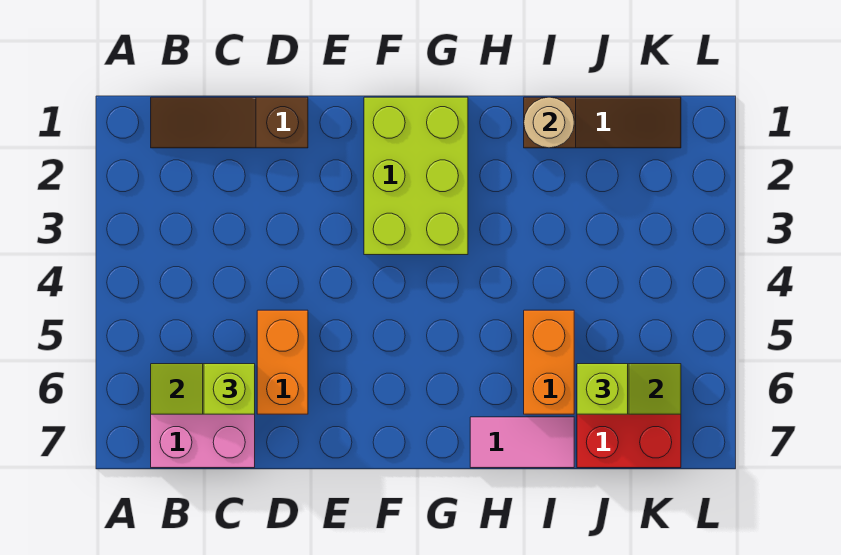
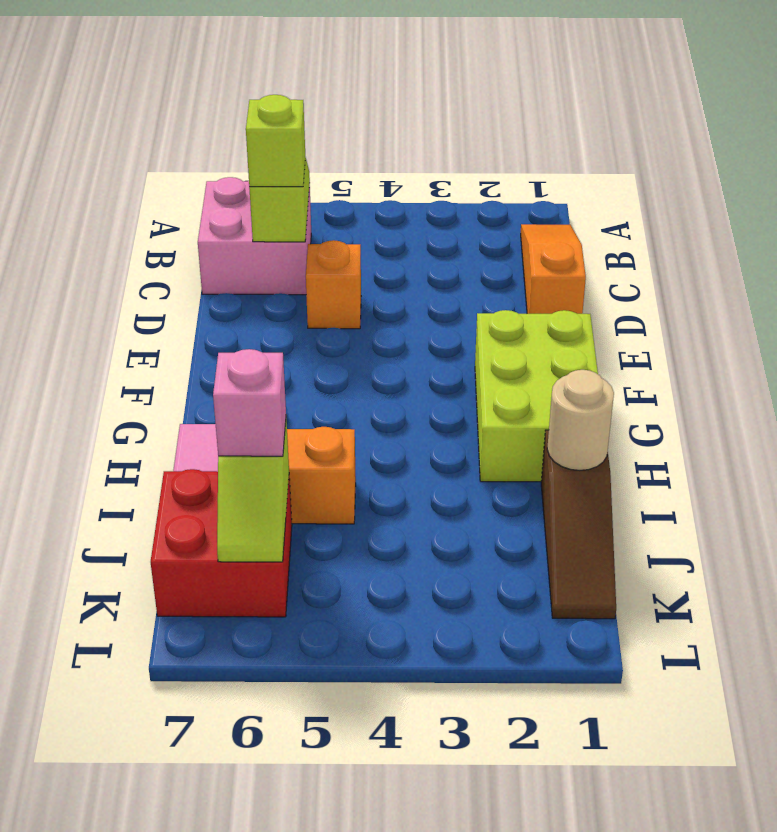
brown slope B1:D1 level 1 top D -> orange slope B1:D1 level 1 top D
orange brick D5:D6 level 1 -> orange brick D5 level 1
lime brick F1:G3 level 1 -> lime brick F1:H2 level 1
lime brick J6 level 3 -> pink brick J6 level 3

